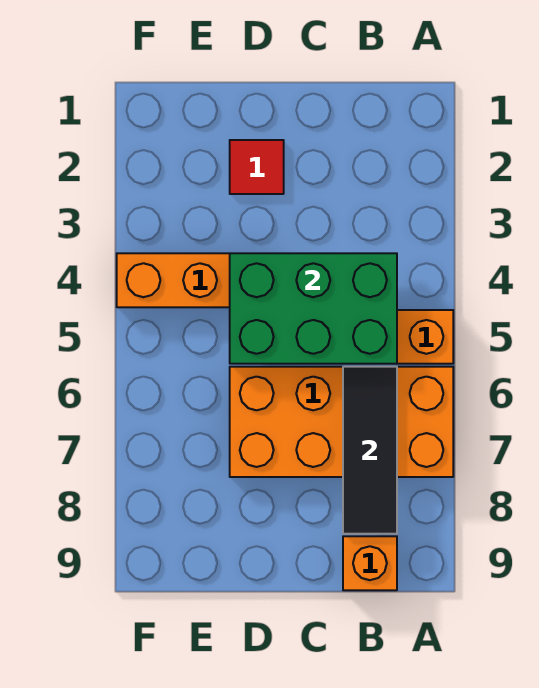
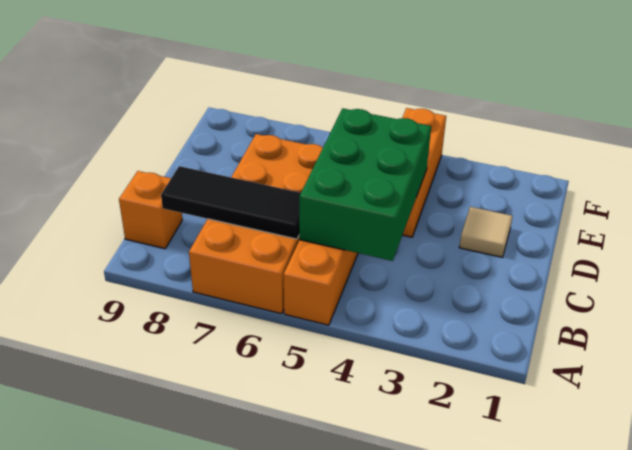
red tile D2 level 1 -> tan tile D2 level 1

